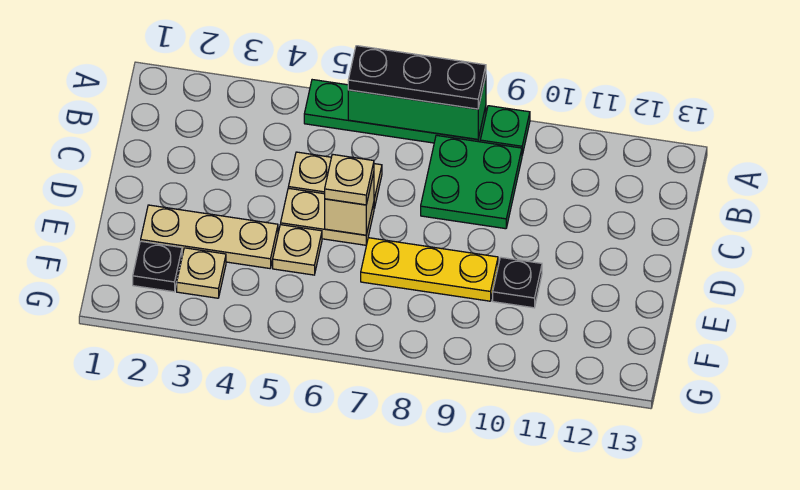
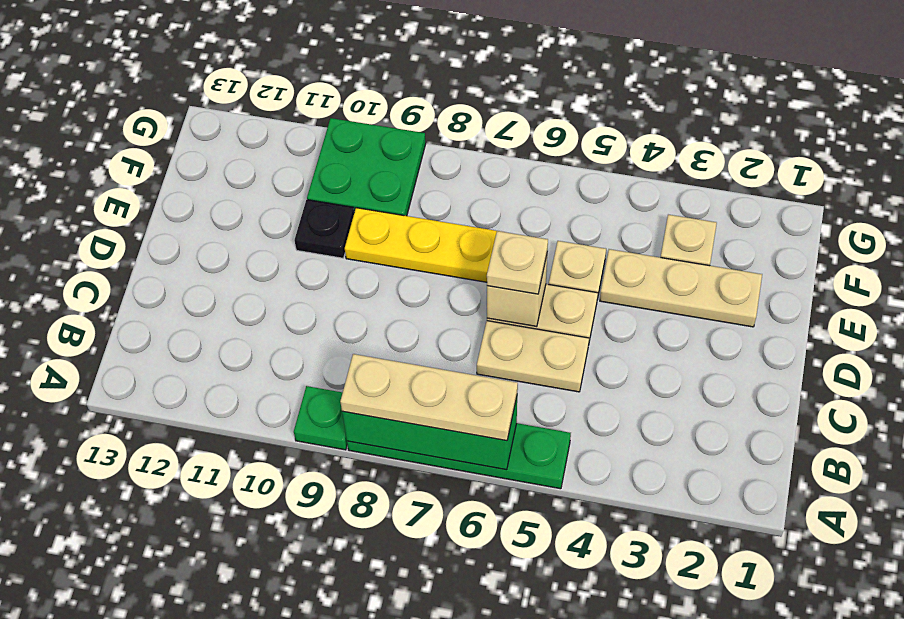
black plate A6:A8 level 3 -> tan plate A6:A8 level 3
green plate B8:C9 level 1 -> green plate F9:G10 level 1
black plate F2 level 1 -> none

